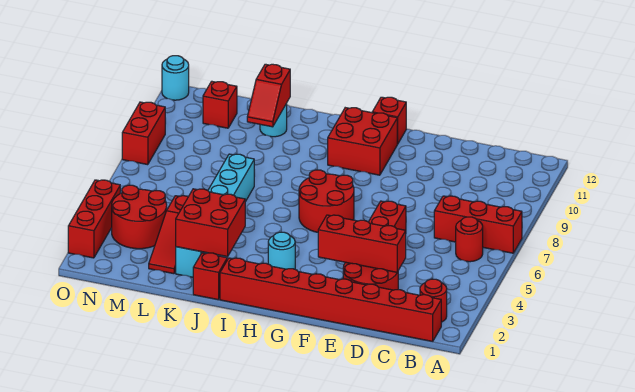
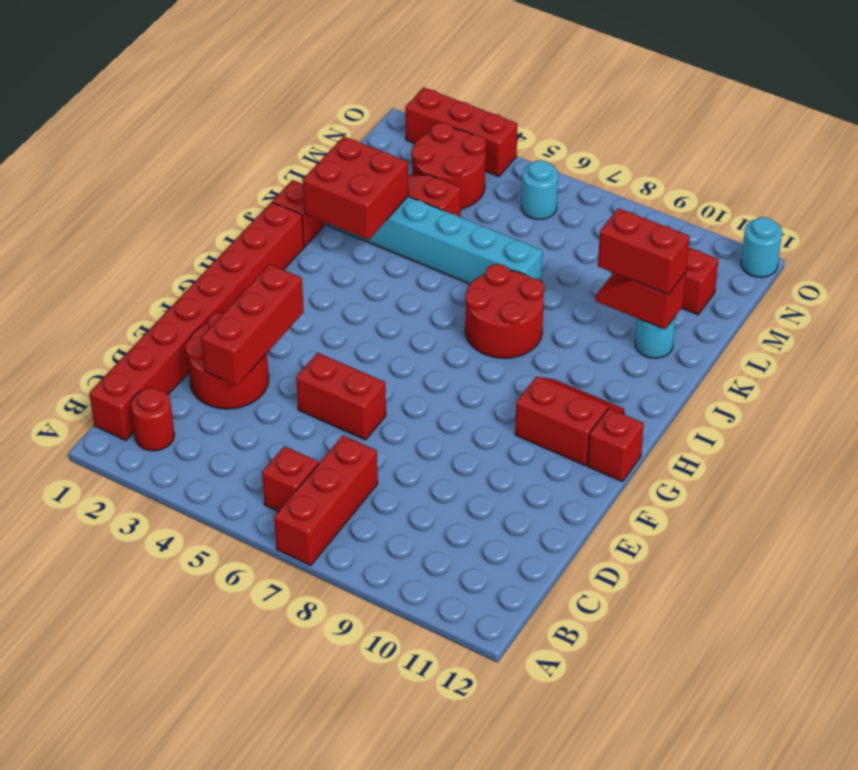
red round brick B6 level 1 -> red brick B6 level 1
red round brick G6:H7 level 1 -> red round brick I7:J8 level 1
red brick G10:H11 level 1 -> red slope G10:H11 level 1 top G
cyan round brick H3 level 1 -> cyan round brick N6 level 1
red brick O8:O9 level 1 -> red brick K10:K11 level 3

